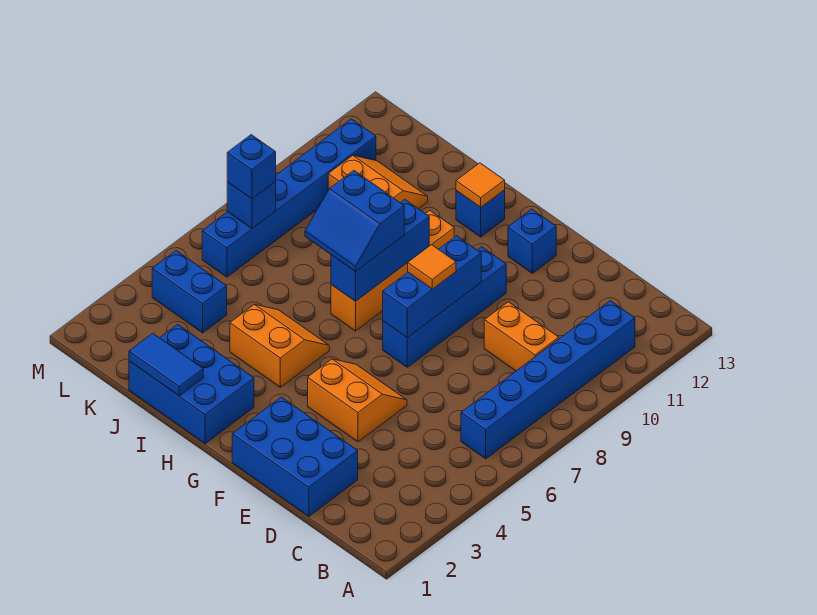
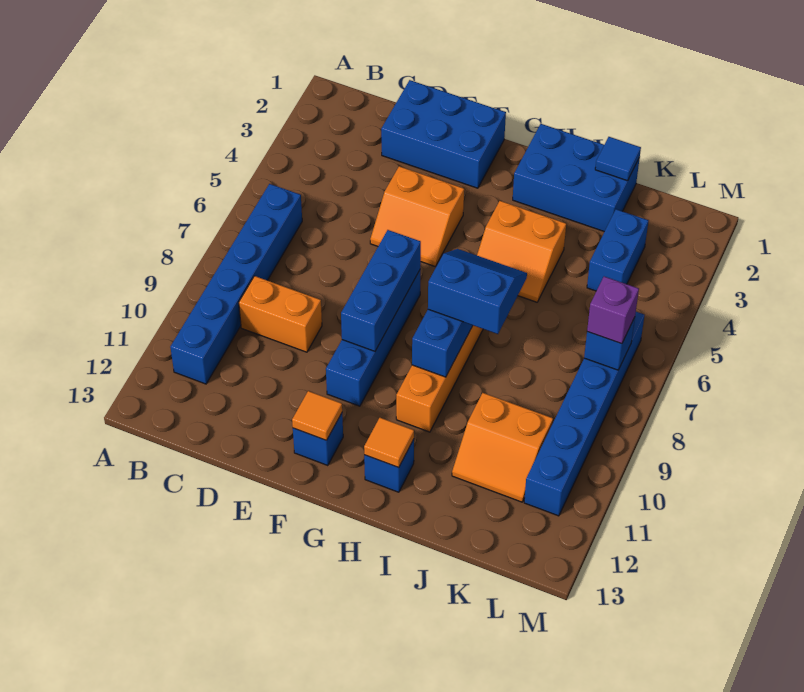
orange tile F8 level 3 -> orange tile F12 level 2
blue tile I1:J1 level 2 -> blue tile J1 level 2
blue brick K4:L4 level 1 -> blue brick K3:K4 level 1
blue brick L7 level 3 -> purple brick L7 level 3

